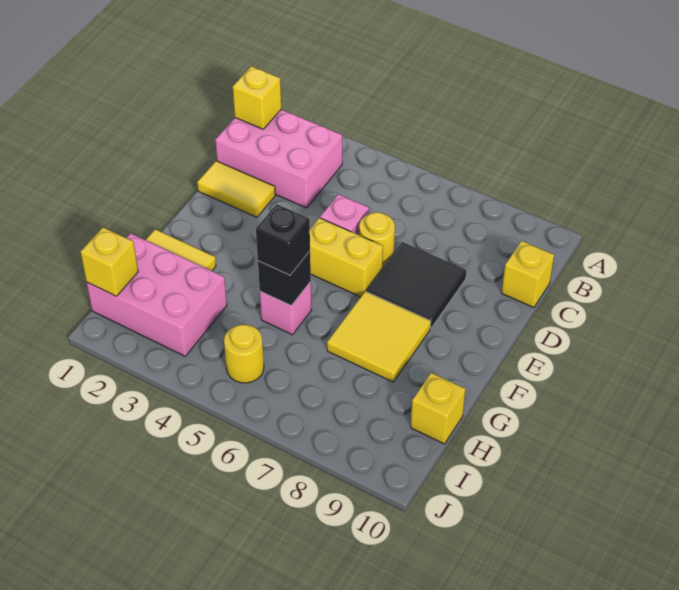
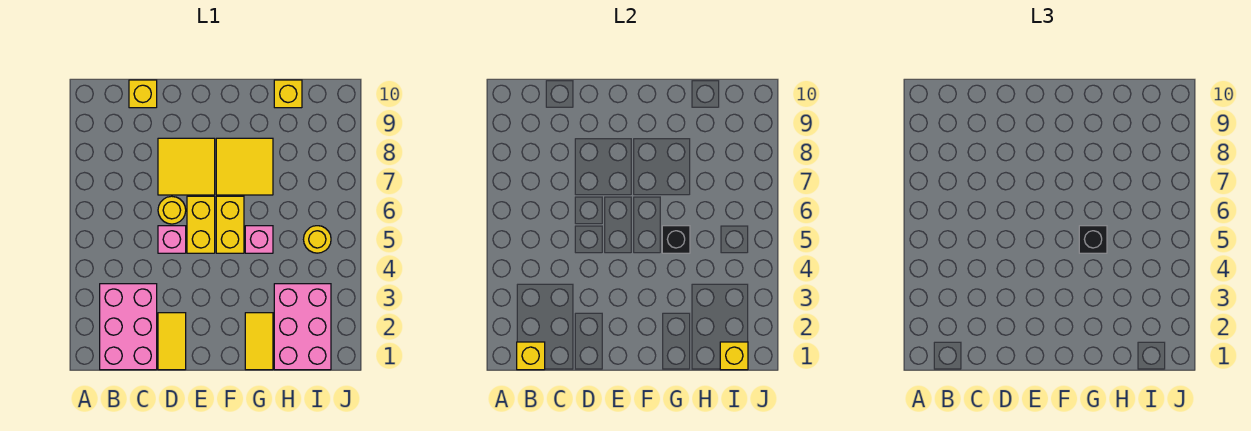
black tile D7:E8 level 1 -> yellow tile D7:E8 level 1
none -> yellow brick F5:F6 level 1

